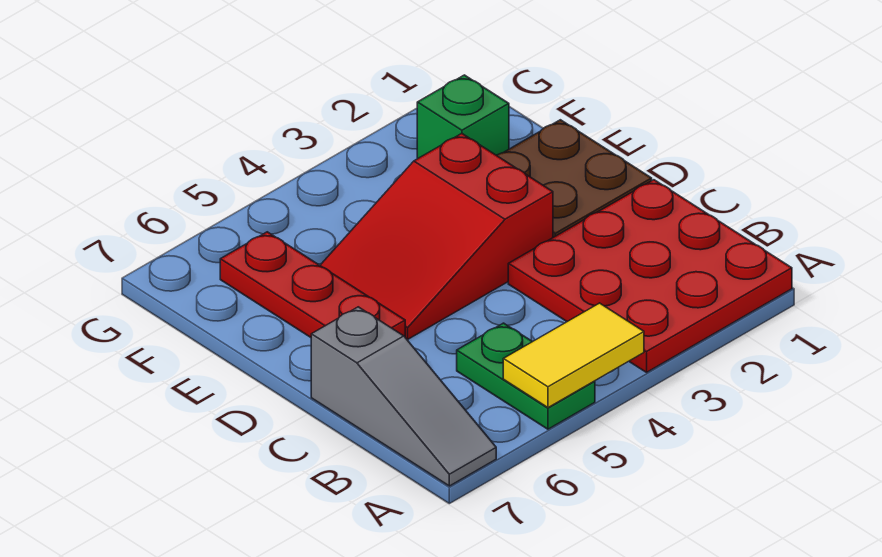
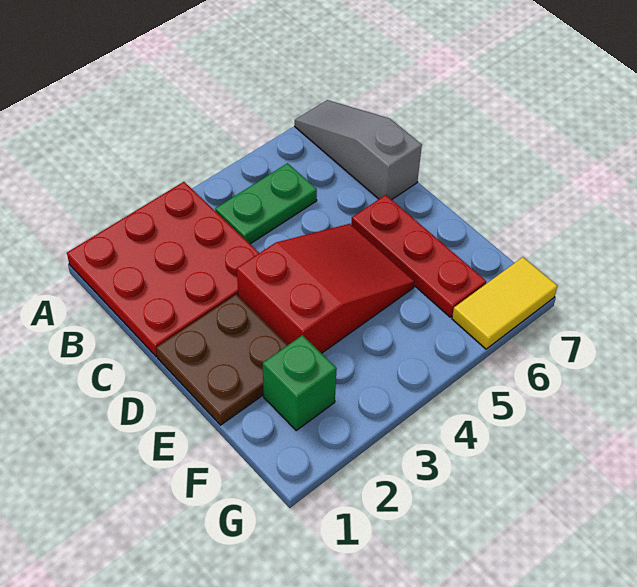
yellow tile A4:A5 level 2 -> yellow tile G6:G7 level 1
green plate A5:B5 level 1 -> green plate B4:B5 level 1

